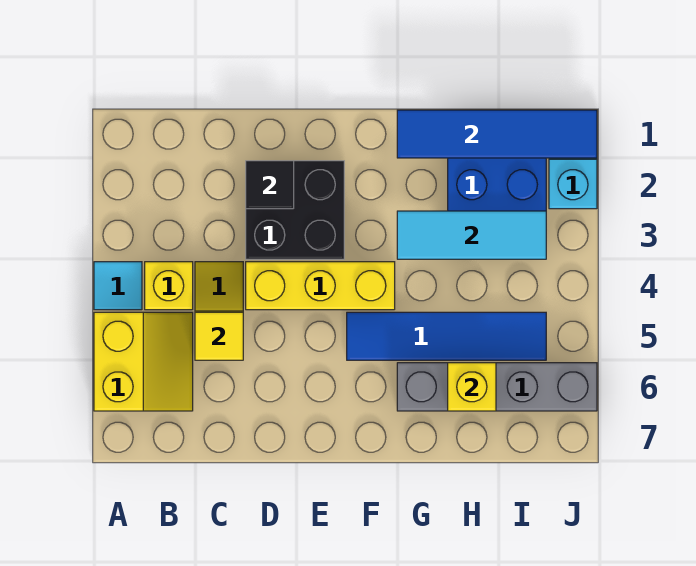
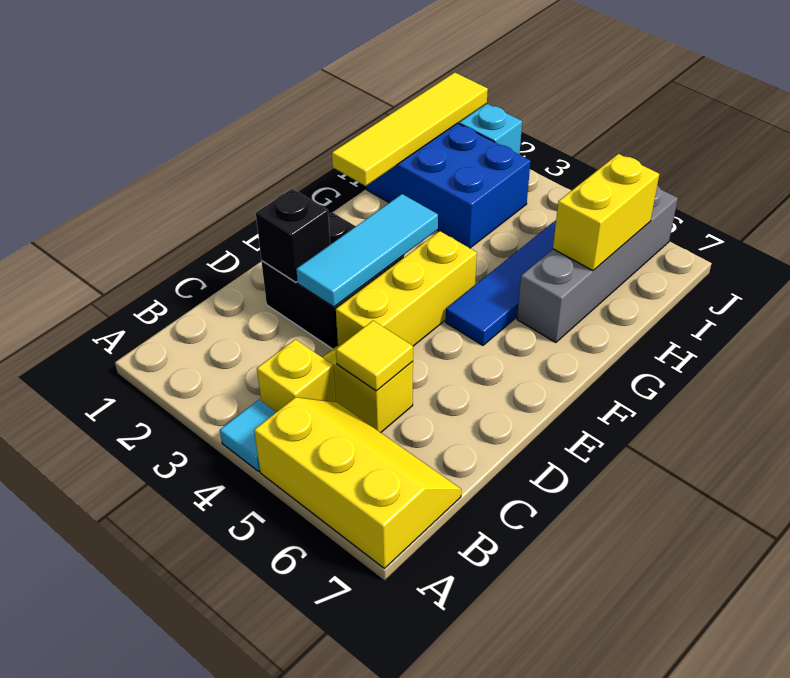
yellow slope A5:B6 level 1 top A -> yellow slope A5:B7 level 1 top A
black tile D2 level 2 -> black brick D2 level 2
blue tile G1:J1 level 2 -> yellow tile G1:J1 level 2
cyan tile G3:I3 level 2 -> cyan tile D3:F3 level 2
yellow brick H6 level 2 -> yellow brick H6:I6 level 2

